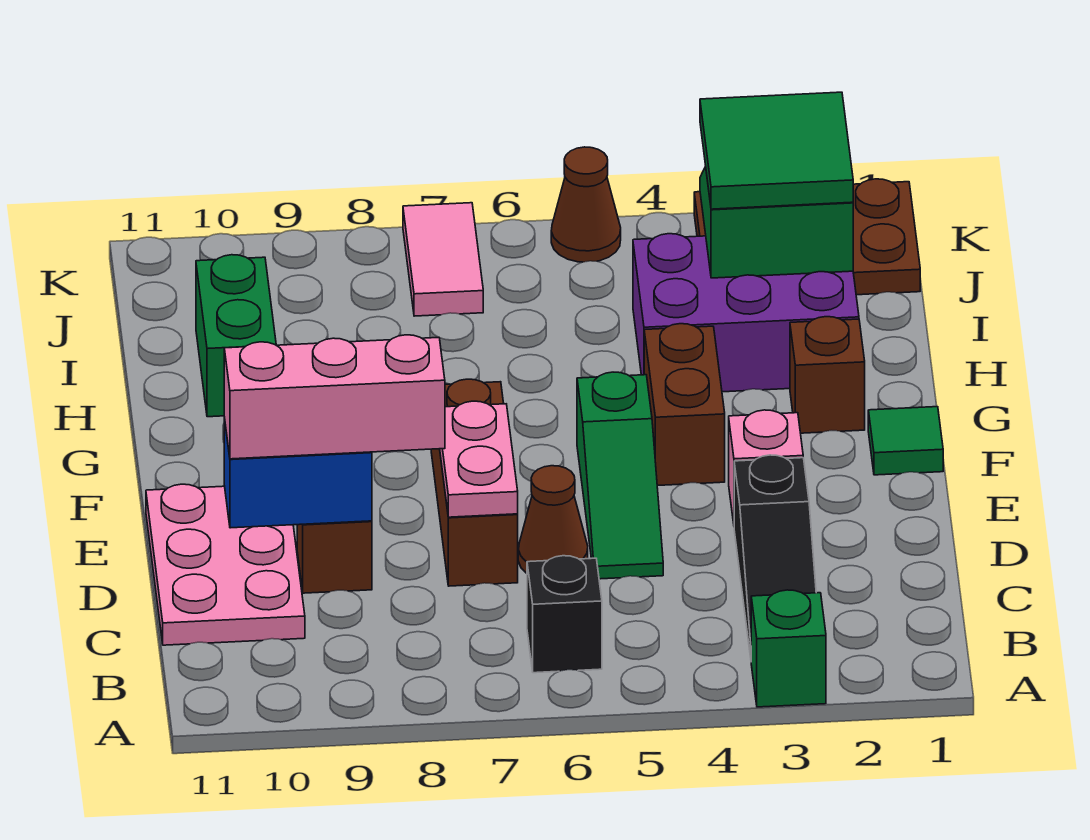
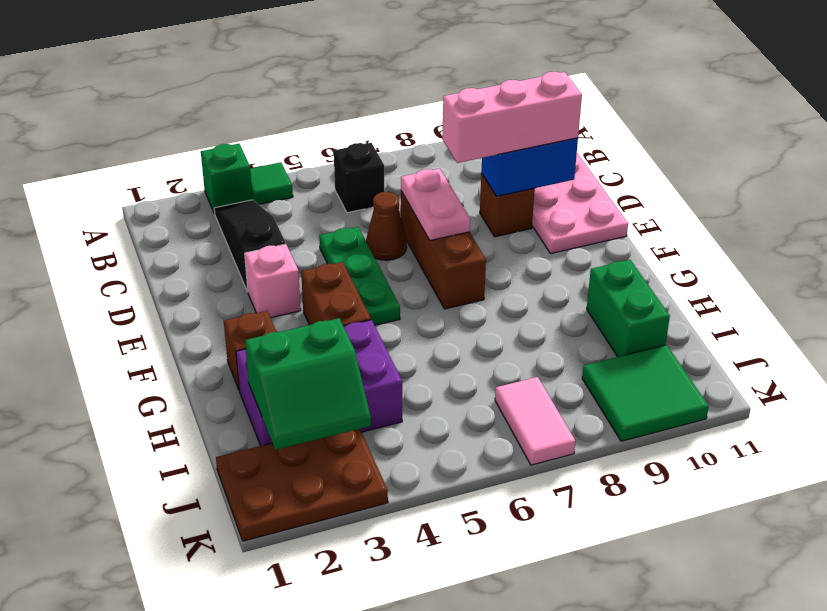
green slope D5:F5 level 1 top F -> green plate D5:F5 level 1
green tile F1 level 1 -> green tile A4 level 1
green tile I2:J3 level 3 -> green tile J9:K10 level 1
brown cone K5 level 1 -> none

